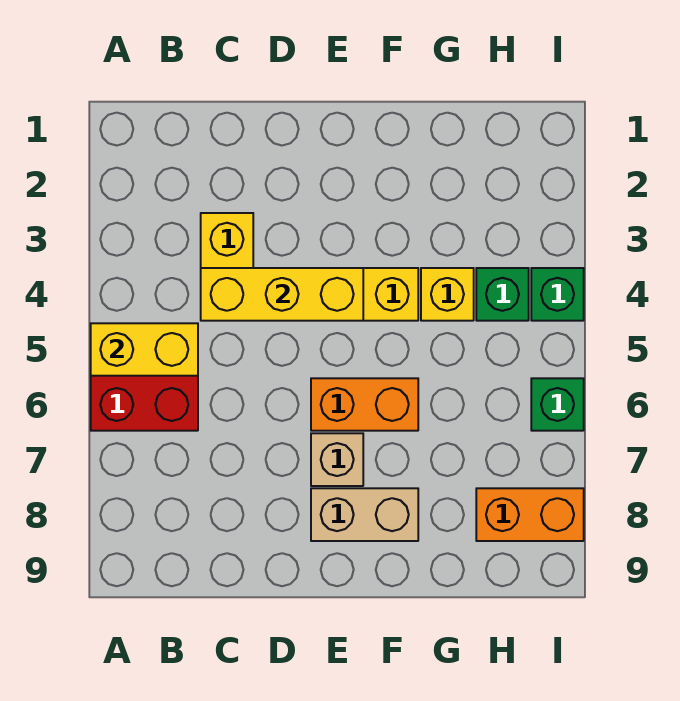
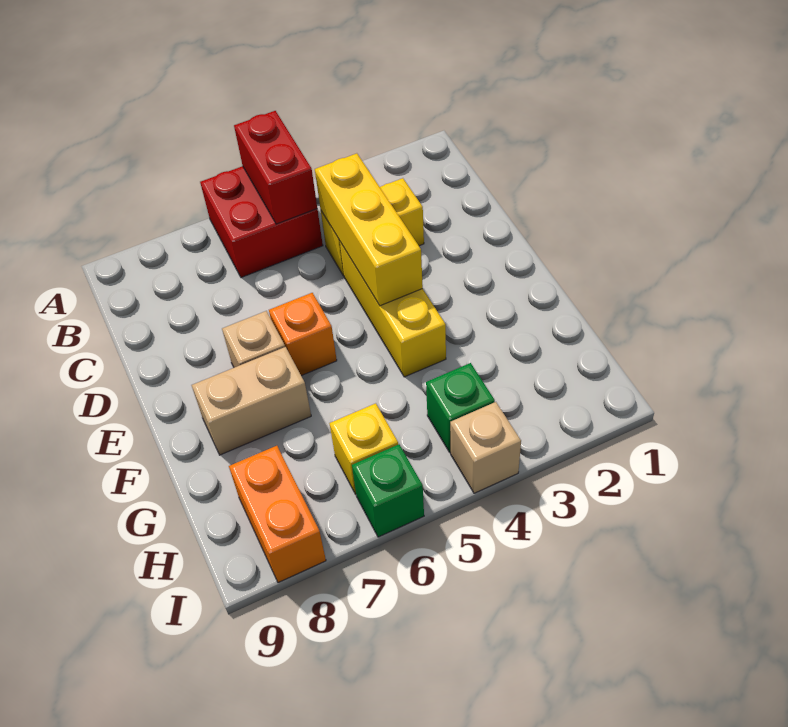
yellow brick A5:B5 level 2 -> red brick A5:B5 level 2
orange brick E6:F6 level 1 -> orange brick E6 level 1
tan brick E8:F8 level 1 -> tan brick F7:F8 level 1
yellow brick G4 level 1 -> yellow brick H6 level 1
green brick I4 level 1 -> tan brick I4 level 1

